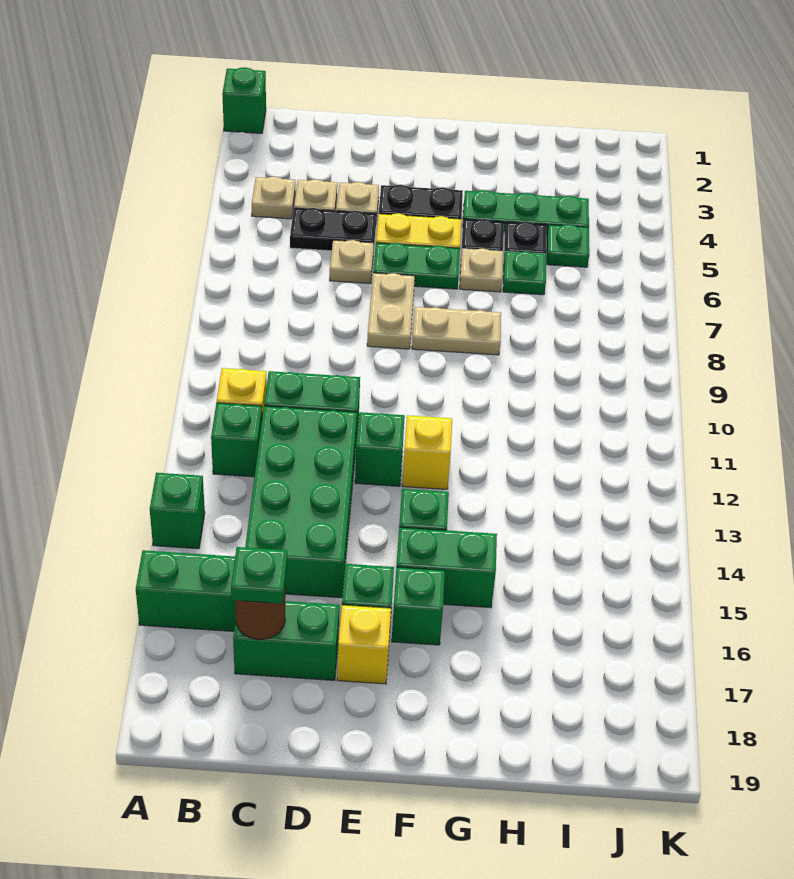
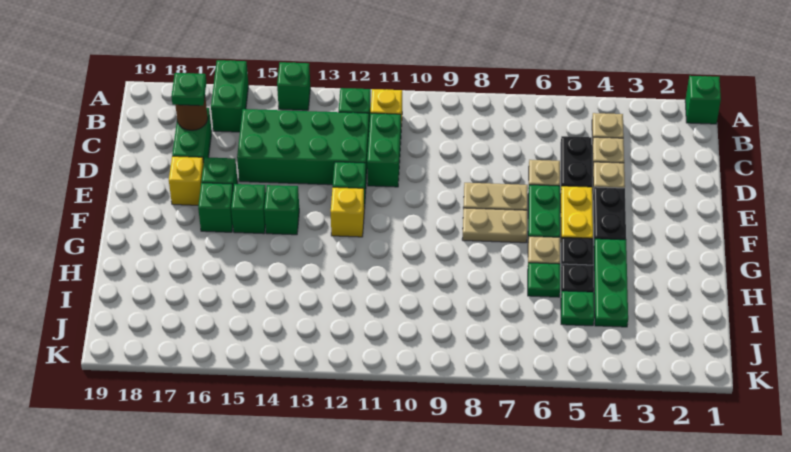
tan plate F8:G8 level 1 -> tan plate F7:F8 level 1
green brick F15:G15 level 1 -> green brick F15 level 1

